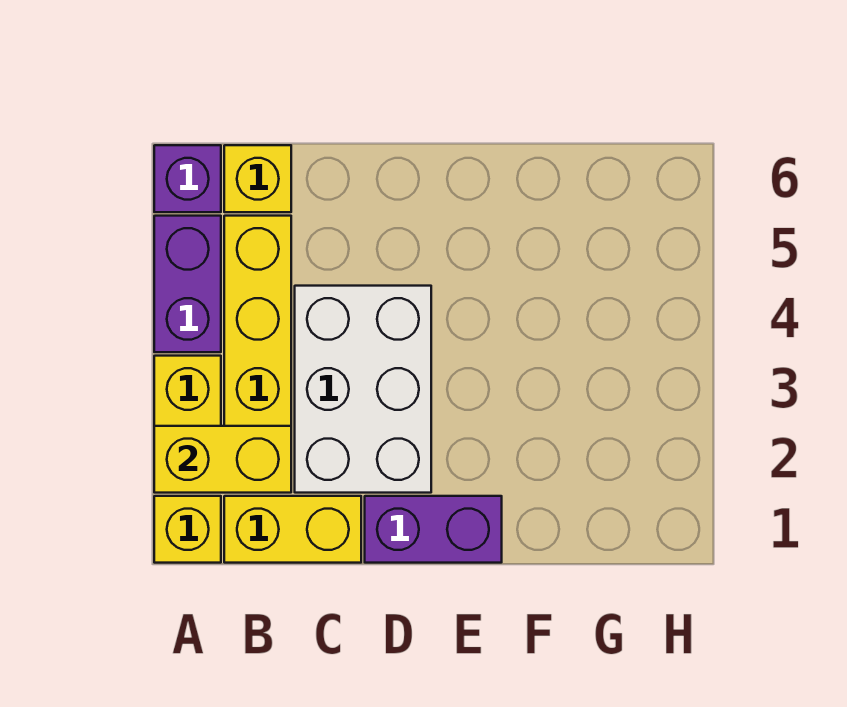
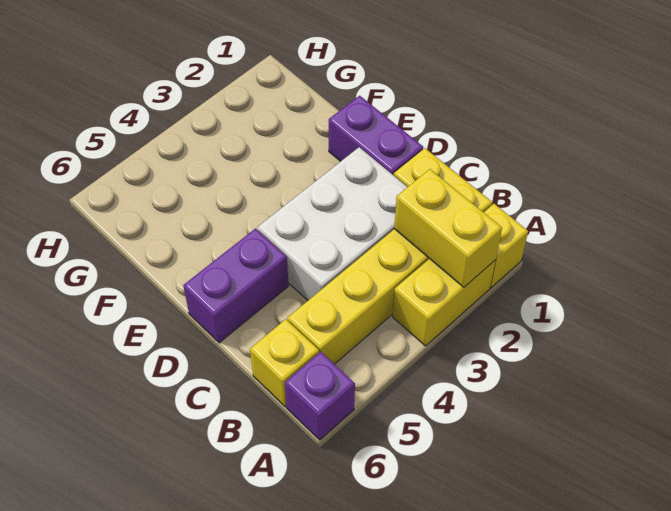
purple brick A4:A5 level 1 -> purple brick D5:D6 level 1

